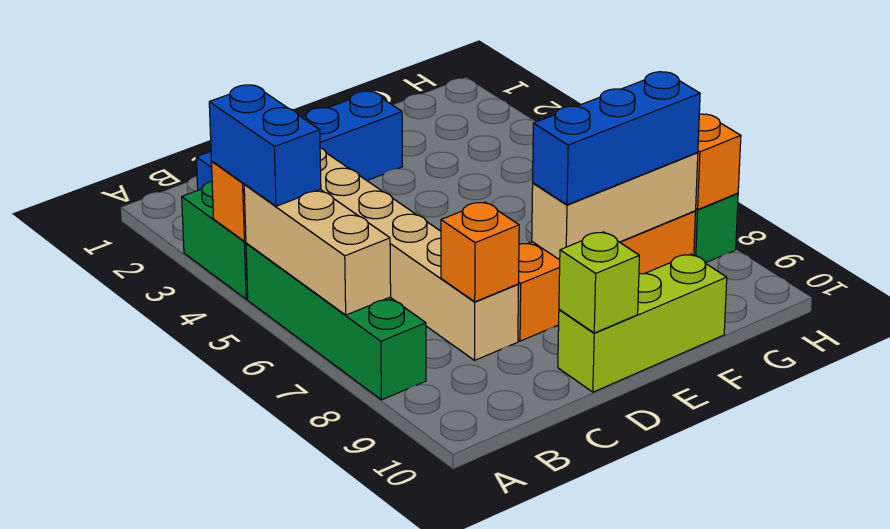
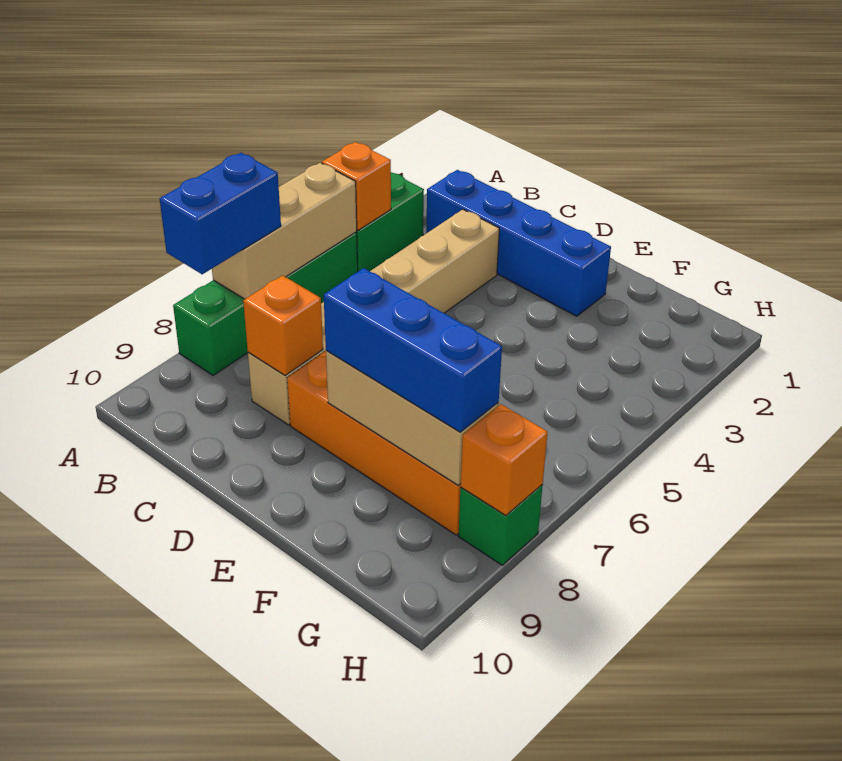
blue brick A4:A5 level 3 -> blue brick A7:A8 level 3
lime brick D10:F10 level 1 -> none
lime brick D10 level 2 -> none

